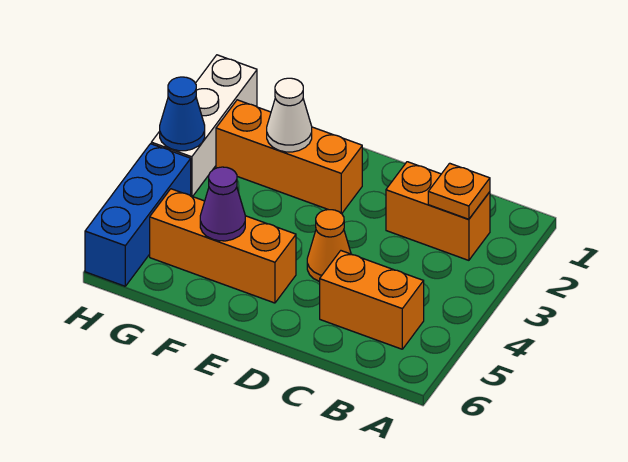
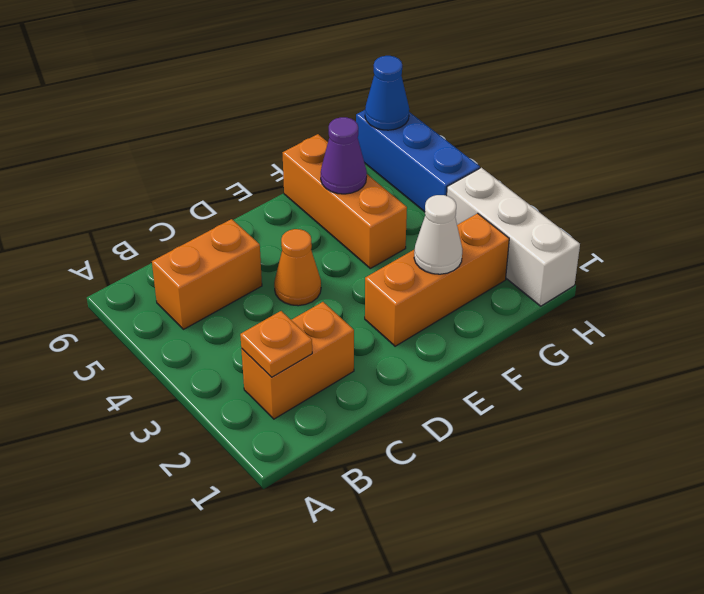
orange brick E5:G5 level 1 -> orange brick F4:F6 level 1
blue cone H3 level 2 -> blue cone H6 level 2

